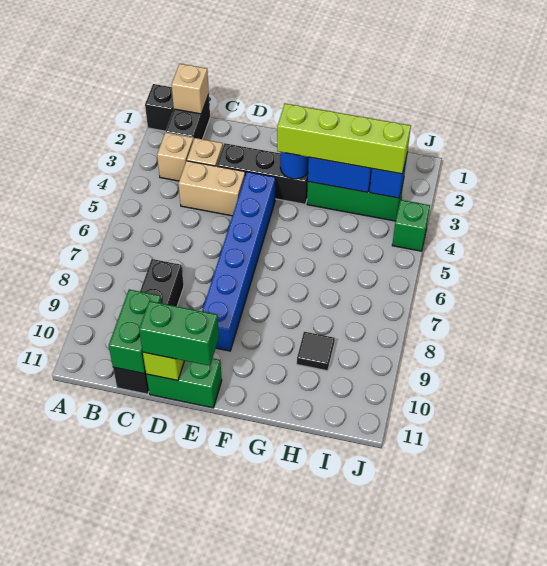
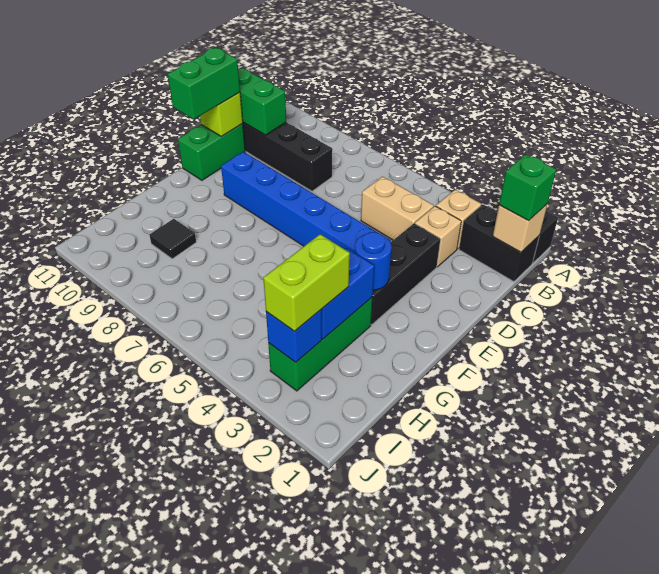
tan brick C4:D4 level 1 -> tan brick C4:C5 level 1
lime brick F3:I3 level 3 -> lime brick H3:I3 level 3
green brick J4 level 1 -> green brick B1 level 3

